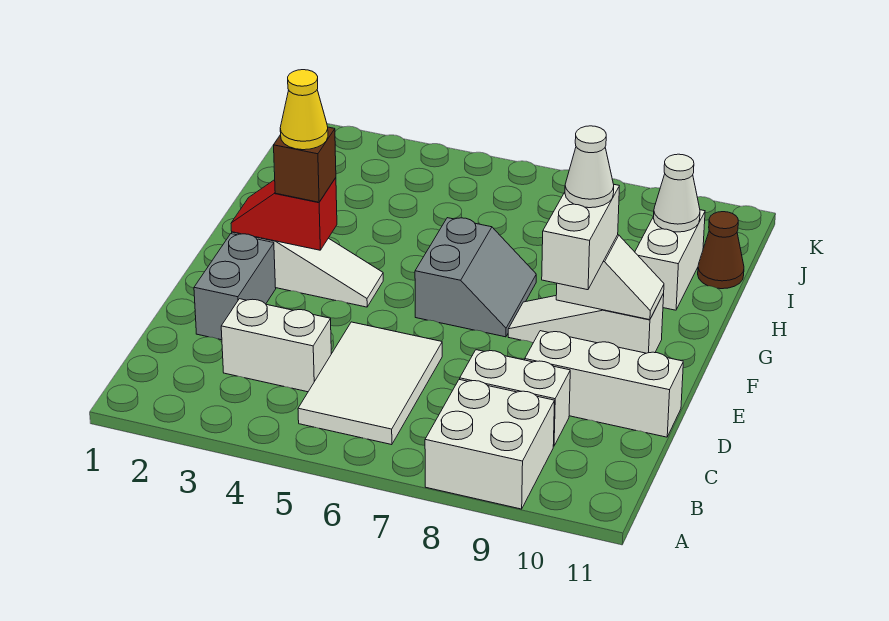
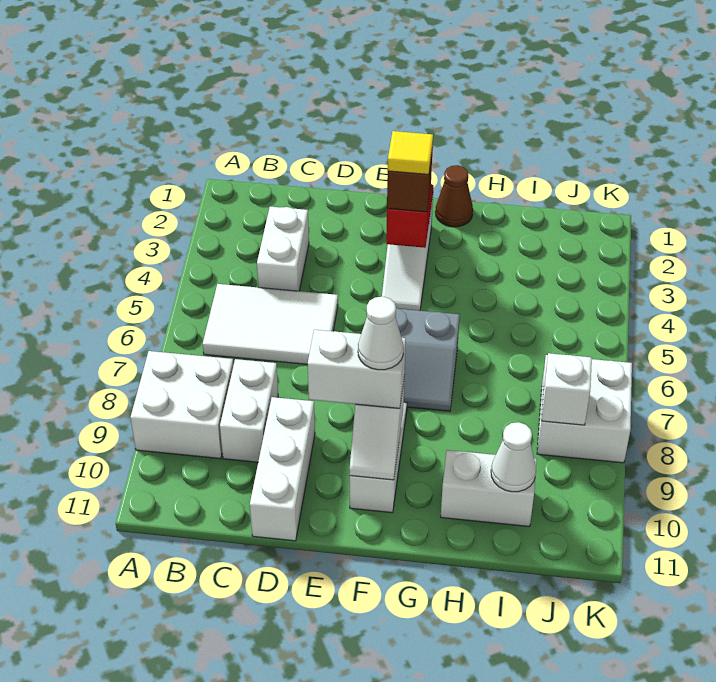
grey brick D2:E2 level 1 -> none
yellow cone F3 level 4 -> yellow tile F3 level 4
brown cone I11 level 1 -> brown cone G1 level 1
none -> white brick J7:K8 level 1
none -> white brick J8 level 2

